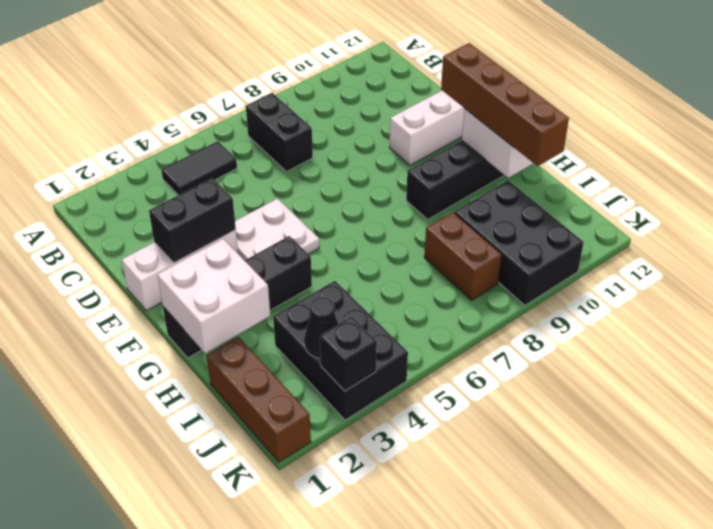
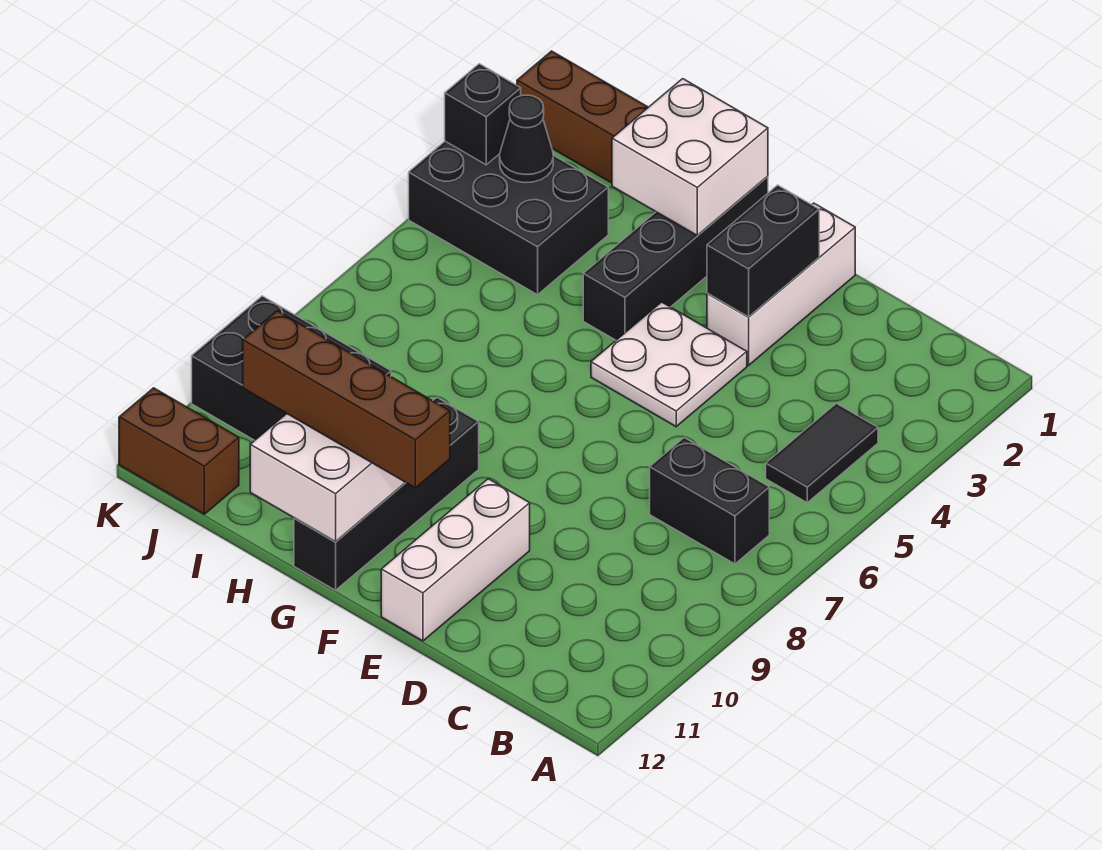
brown brick I8:J8 level 1 -> brown brick J12:K12 level 1

